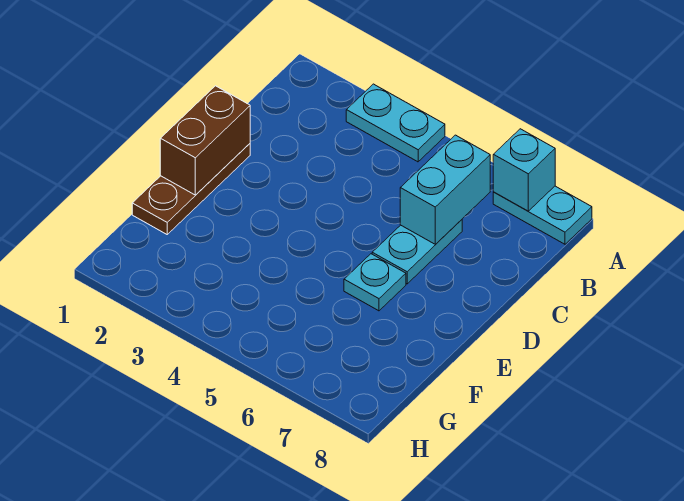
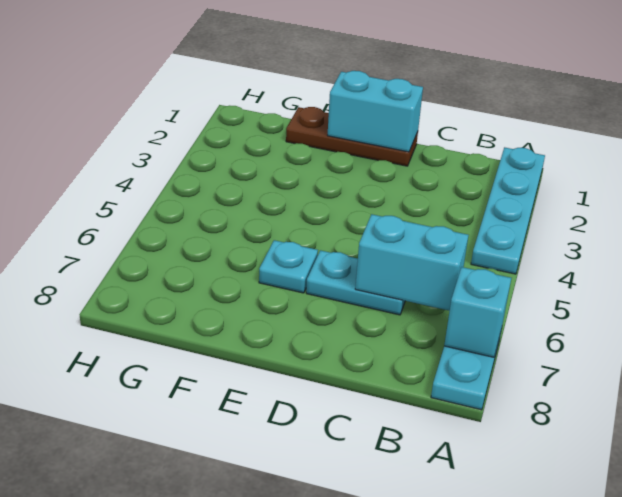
cyan plate A3:A4 level 1 -> cyan plate A1:A4 level 1
brown brick D1:E1 level 2 -> cyan brick D1:E1 level 2

